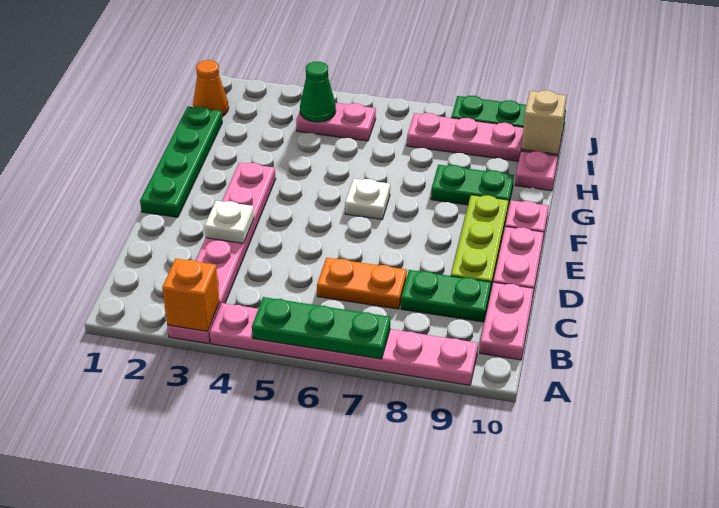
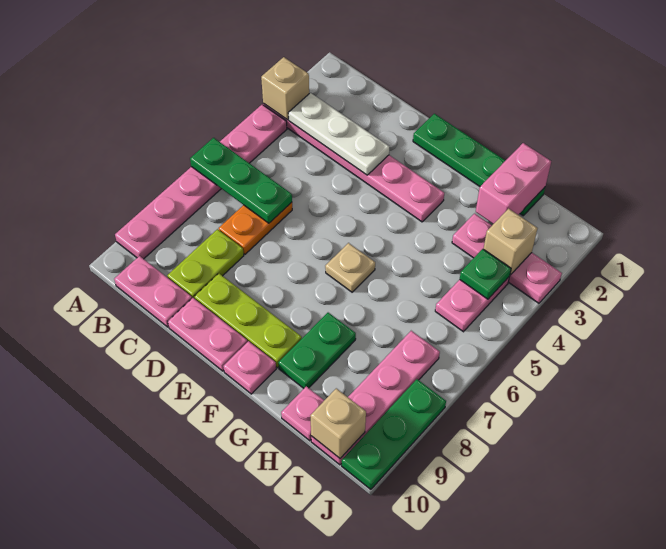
orange brick A3 level 2 -> tan brick A3 level 2
green plate A5:A7 level 2 -> green plate A6:C6 level 2
green plate C8:C9 level 1 -> lime plate C8:C9 level 1
white plate D3 level 2 -> white plate B3:D3 level 2
white plate F6 level 1 -> tan plate F6 level 1
none -> pink brick H1:H2 level 2
none -> pink plate H3:J3 level 1
orange cone I1 level 1 -> none
none -> tan brick I3 level 2
green cone I4 level 2 -> green plate I4 level 2

